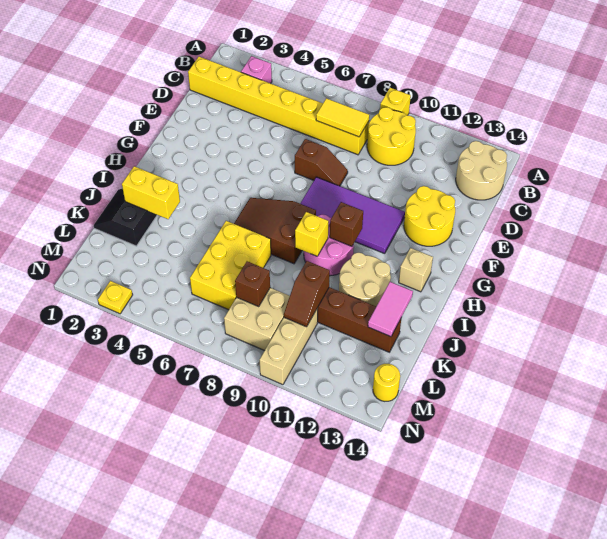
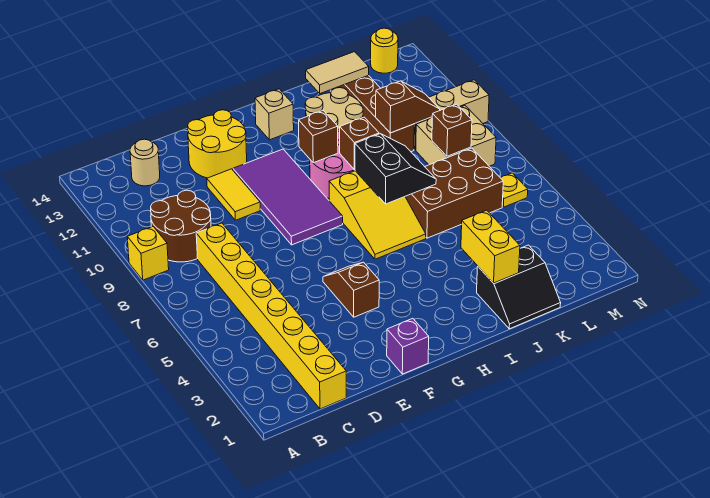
pink brick B3 level 1 -> none
yellow round brick B9:C10 level 1 -> brown round brick B9:C10 level 1
tan round brick B13:C14 level 1 -> tan round brick C13 level 1
yellow tile C7:C8 level 2 -> yellow tile E10:E11 level 1
brown slope E7:E8 level 1 top 7 -> brown slope F4:F5 level 1 top 4
none -> purple brick F1 level 1
brown slope H6:I8 level 1 top 8 -> yellow slope H6:I8 level 1 top 8
none -> black slope I7:J8 level 2 top I
yellow brick I9 level 2 -> brown brick I9 level 2
yellow brick J6:L7 level 1 -> brown brick J6:L7 level 1
pink tile J13:K13 level 2 -> tan tile J13:K13 level 2
yellow plate N3 level 1 -> yellow plate M6 level 1

